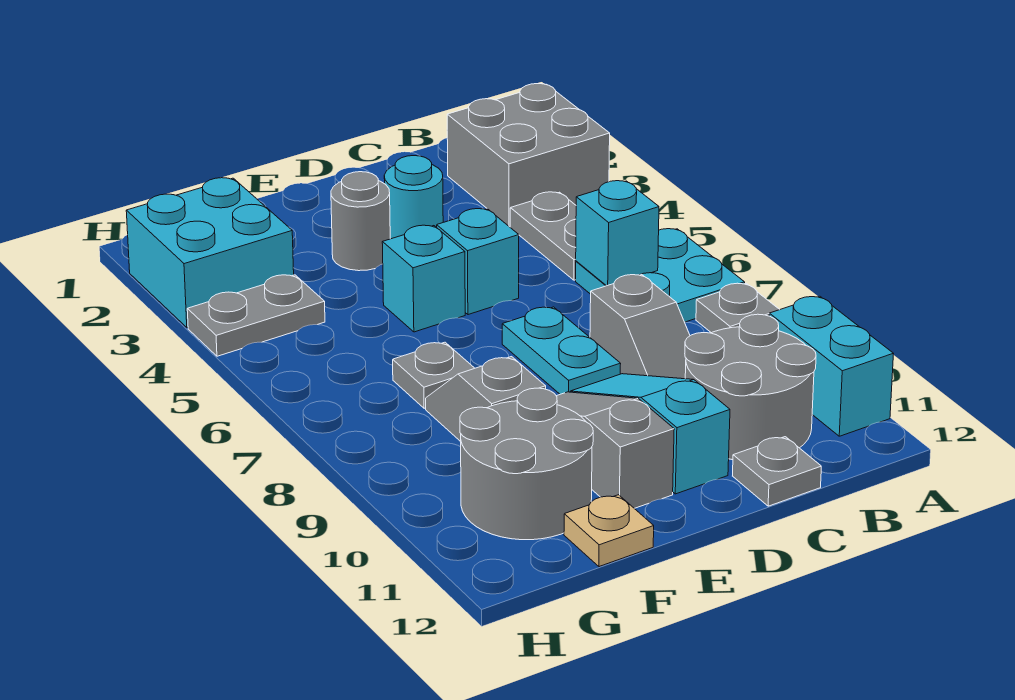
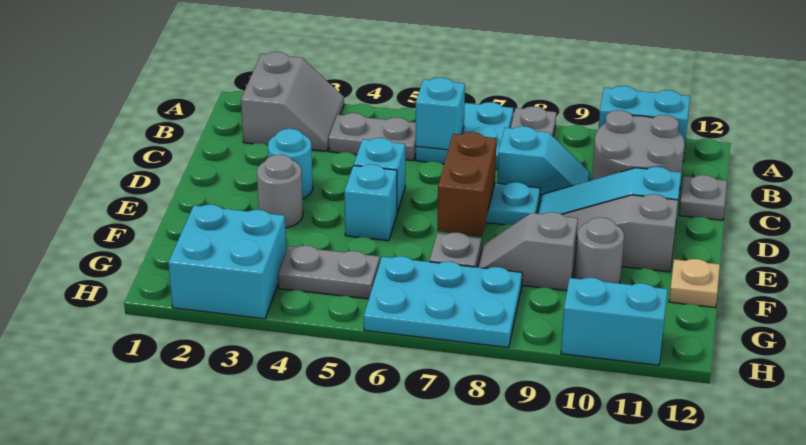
grey brick A2:B3 level 1 -> grey slope A2:B3 level 1 top 2
grey slope C8:C9 level 1 top 8 -> cyan slope C8:C9 level 1 top 8
none -> brown brick D7:E7 level 2
grey round brick F10:G11 level 1 -> grey round brick F10 level 1
grey plate G4:H4 level 1 -> grey plate G4:G5 level 1
none -> cyan plate G6:H8 level 1
none -> cyan brick H10:H11 level 1

